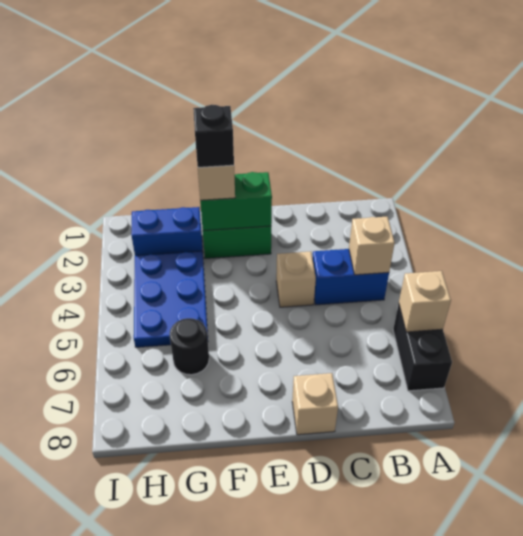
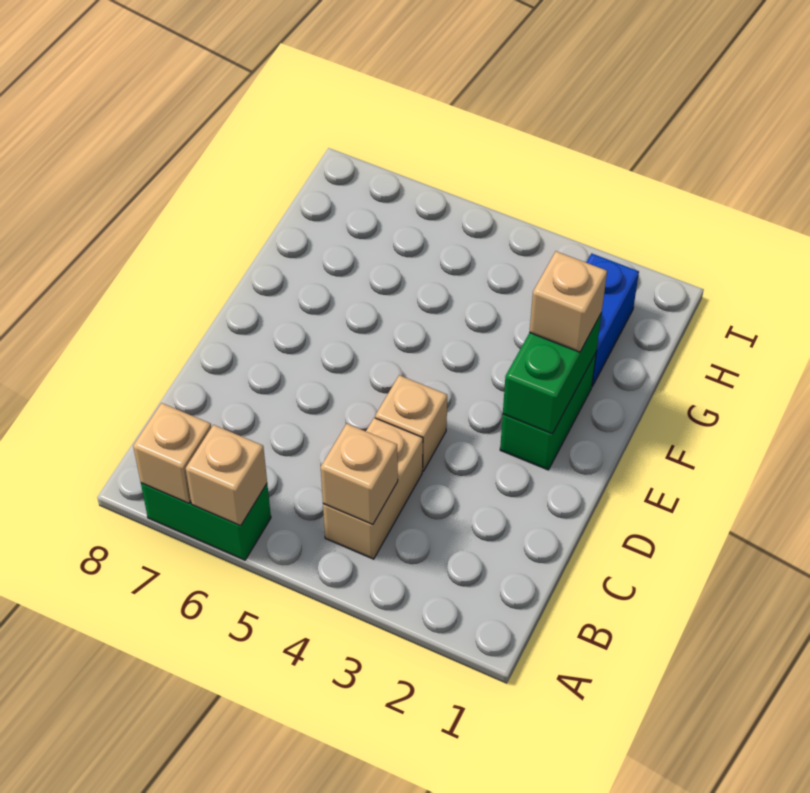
black brick A6:A7 level 1 -> green brick A6:A7 level 1
blue brick B4:C4 level 1 -> tan brick B4:C4 level 1
tan brick D8 level 1 -> tan brick A7 level 2
black brick F2 level 4 -> none
blue plate G3:H5 level 1 -> none
black round brick G6 level 1 -> none

